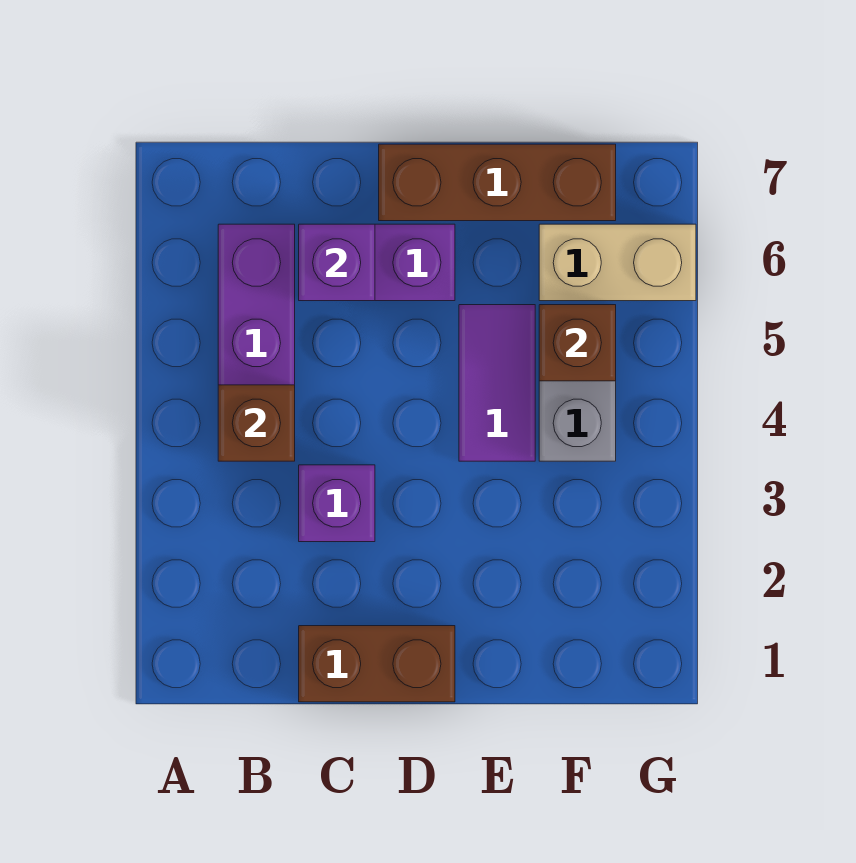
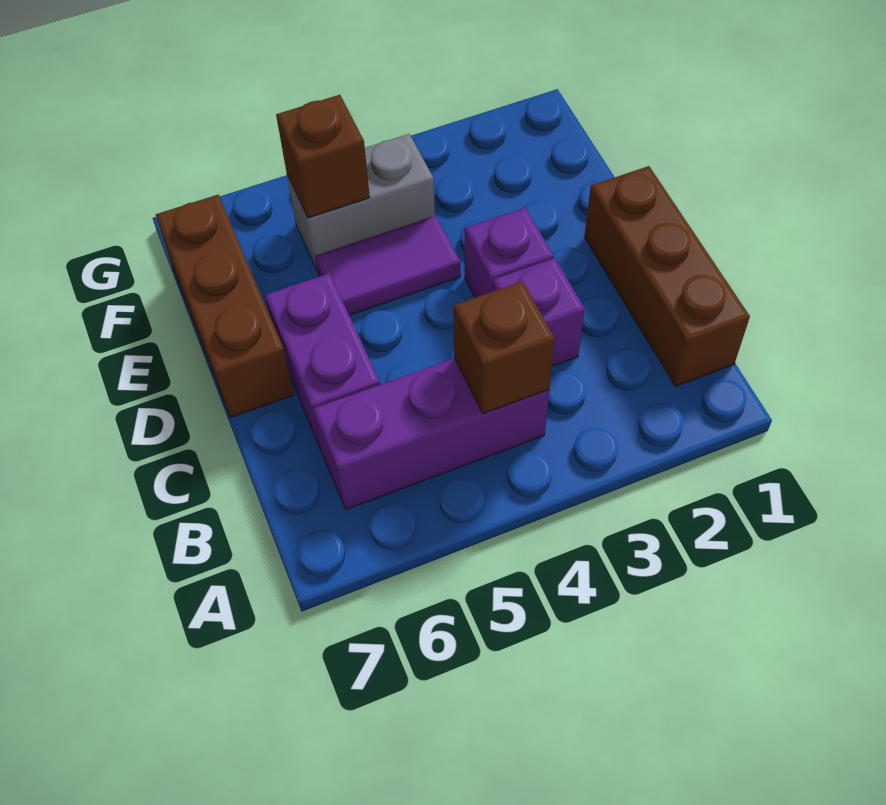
brown brick C1:D1 level 1 -> brown brick B1:D1 level 1
purple brick C6 level 2 -> purple brick D3 level 1
tan brick F6:G6 level 1 -> none

